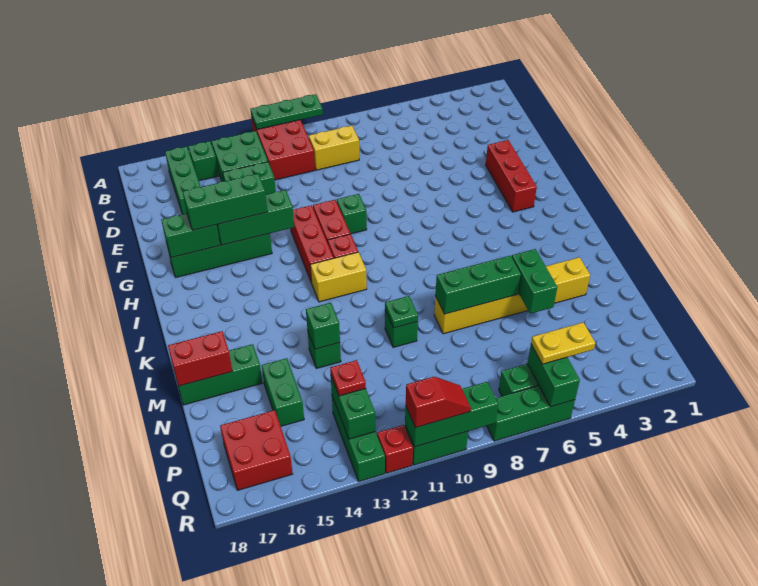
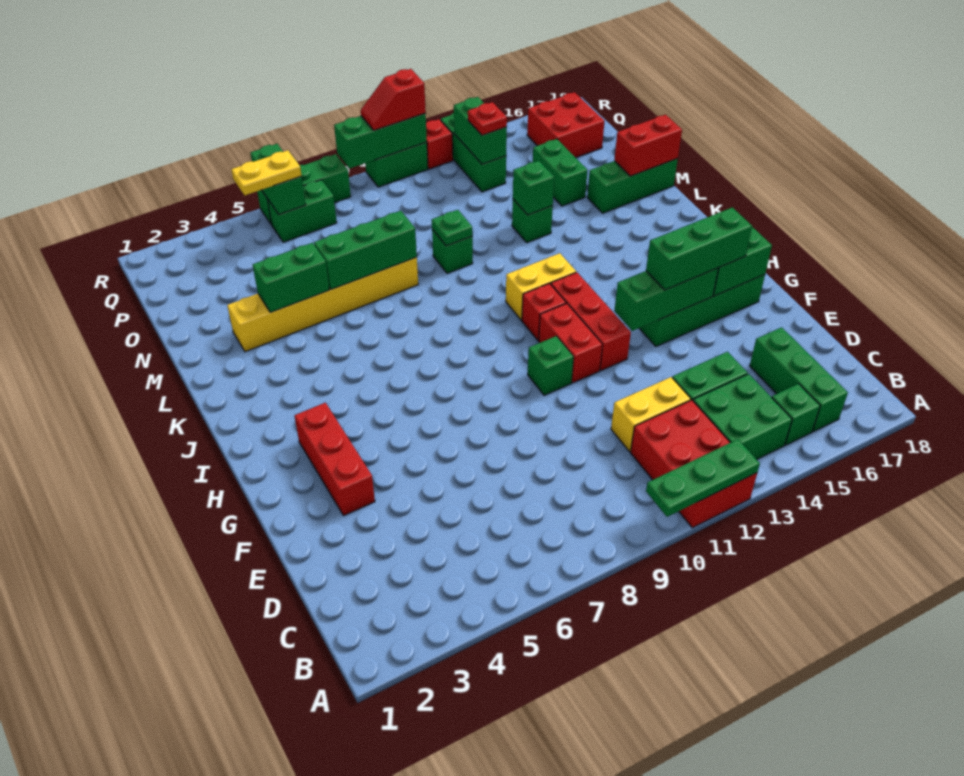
yellow brick C9:C10 level 1 -> yellow brick D11:D12 level 1
green brick M5:N5 level 2 -> green brick M4:M5 level 2

